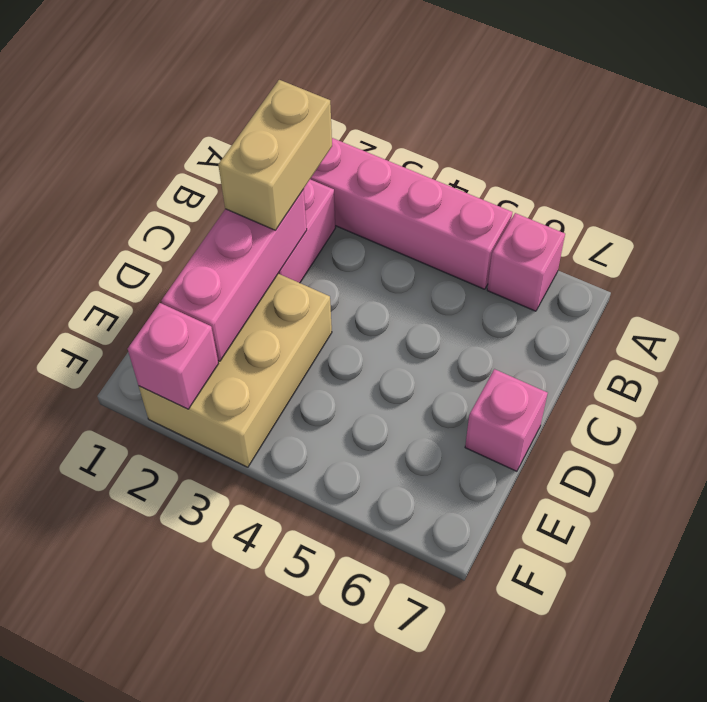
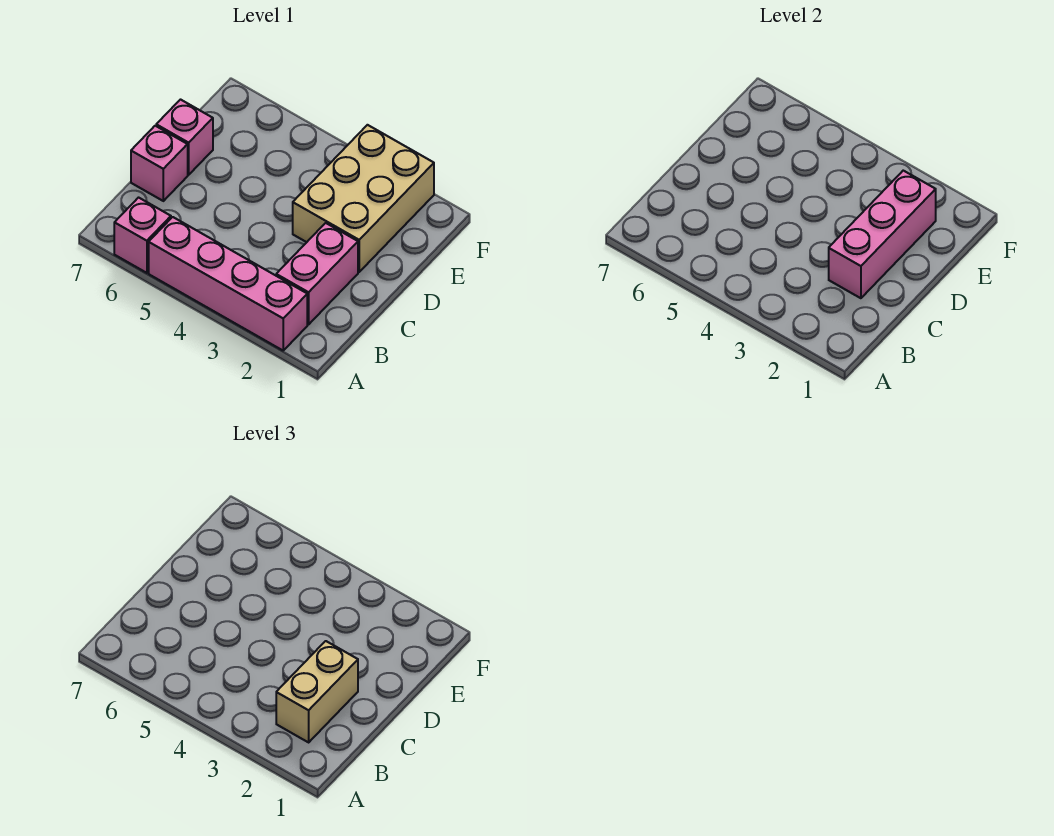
pink brick F2 level 2 -> pink brick C7 level 1

